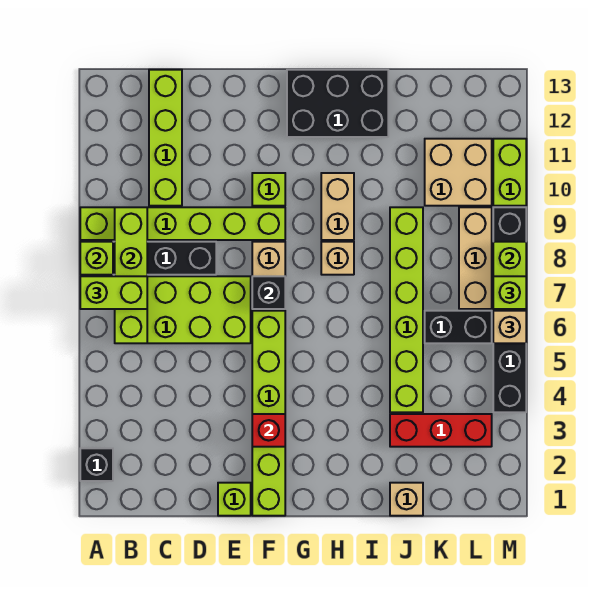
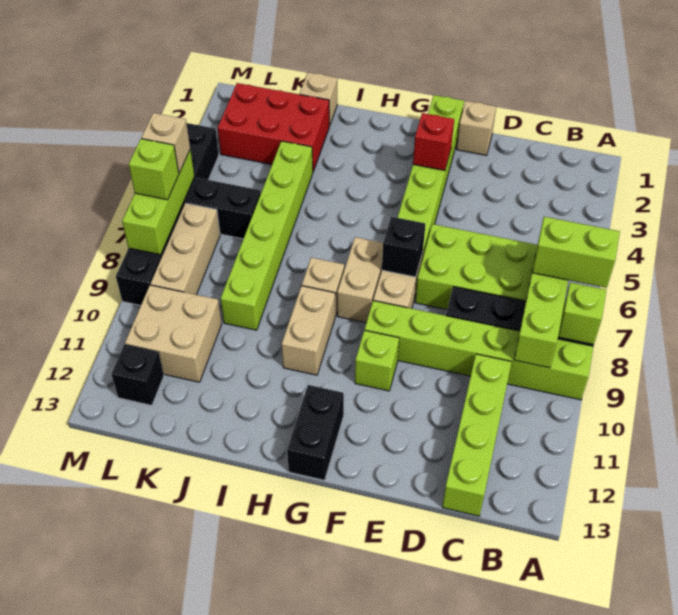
black brick A2 level 1 -> black brick L12 level 1
lime brick E1 level 1 -> tan brick E1 level 1
none -> tan brick G7:G8 level 1
black brick G12:I13 level 1 -> black brick G12:G13 level 1
red brick J3:L3 level 1 -> red brick J2:L3 level 1
lime brick M10:M11 level 1 -> none

